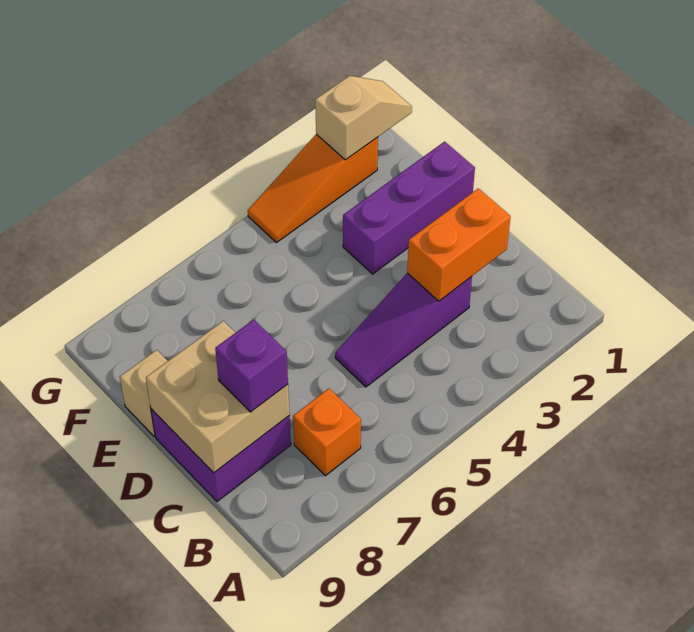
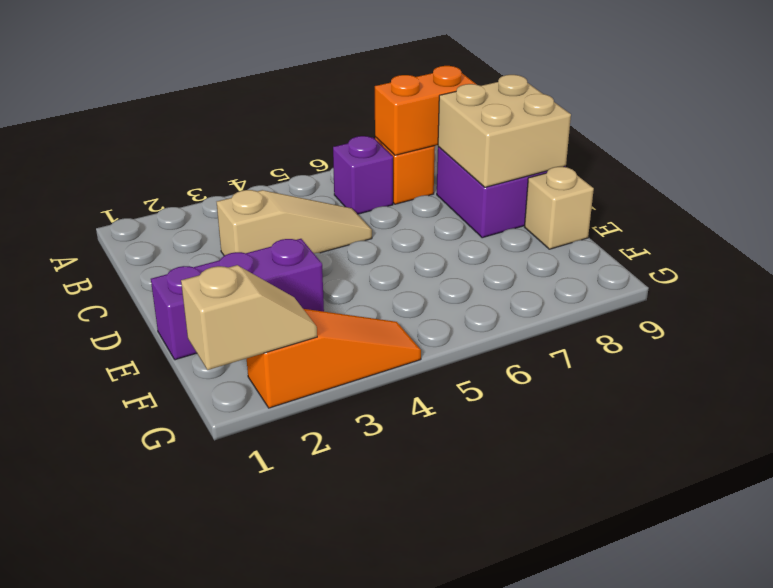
orange brick C2:C3 level 2 -> orange brick B7:B8 level 2
purple slope C3:C5 level 1 top 3 -> tan slope C3:C5 level 1 top 3
purple brick C8 level 3 -> purple brick B6 level 1
tan slope G1:G2 level 2 top 2 -> tan slope G1:G2 level 2 top 1

